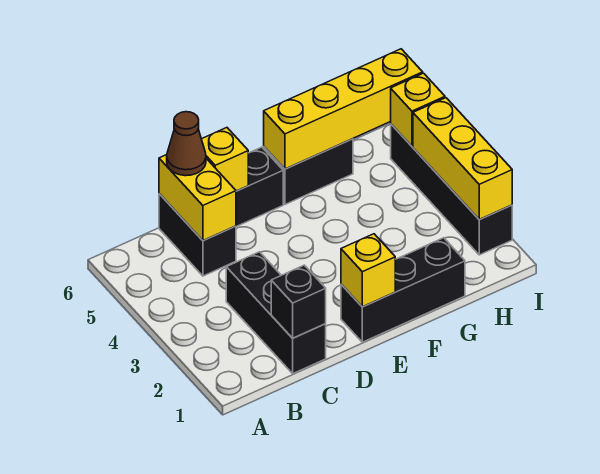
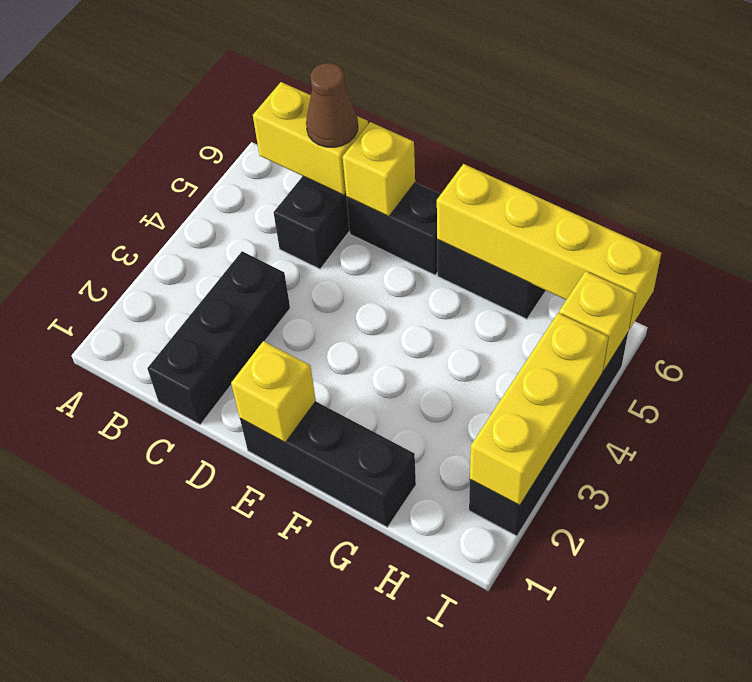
black brick C1 level 2 -> none
yellow brick C5:C6 level 2 -> yellow brick B6:C6 level 2

